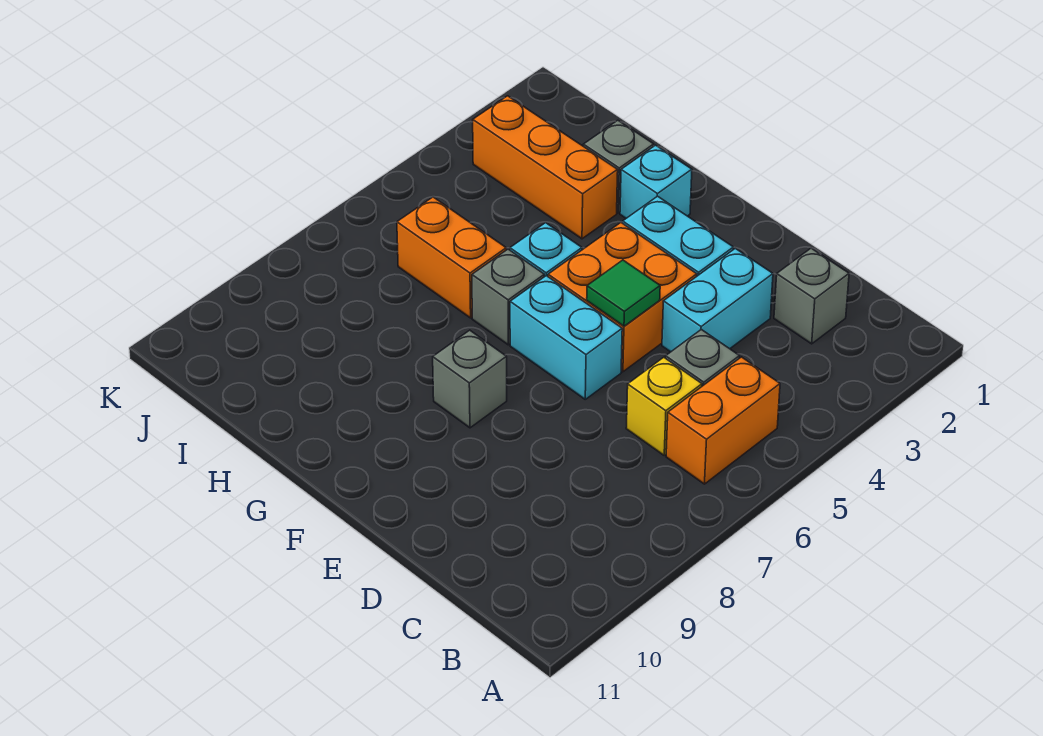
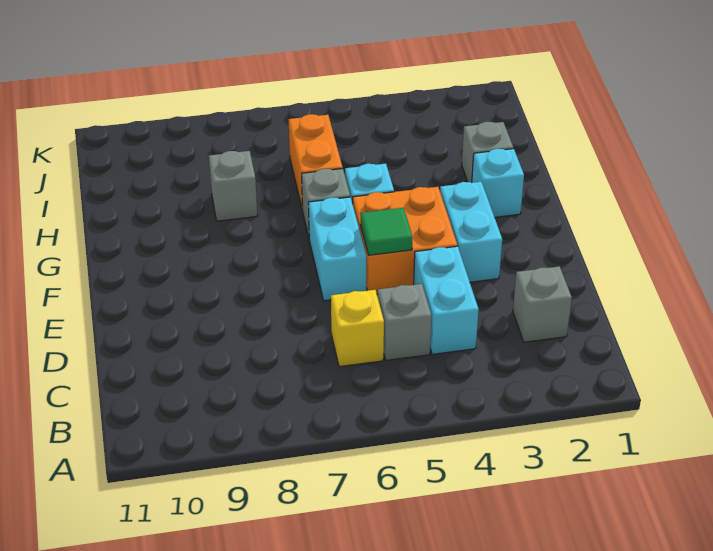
orange brick B5:B6 level 1 -> none
cyan brick D3:D4 level 1 -> cyan brick C4:D4 level 1
grey brick F8 level 1 -> grey brick H8 level 1
orange brick H3:J3 level 1 -> none

